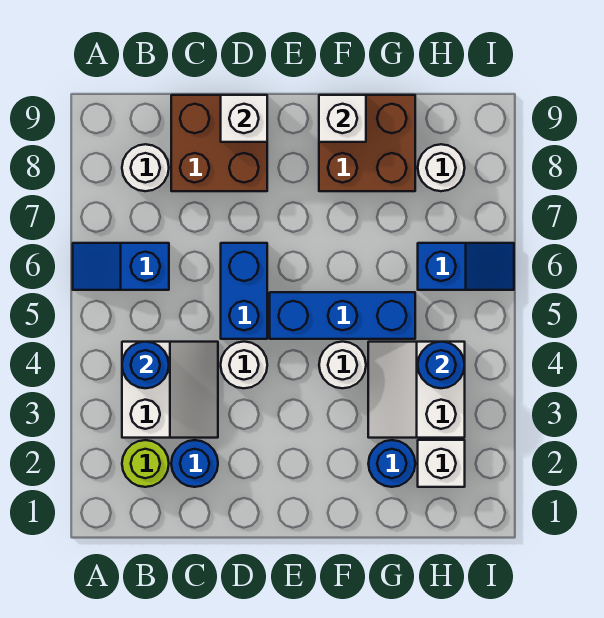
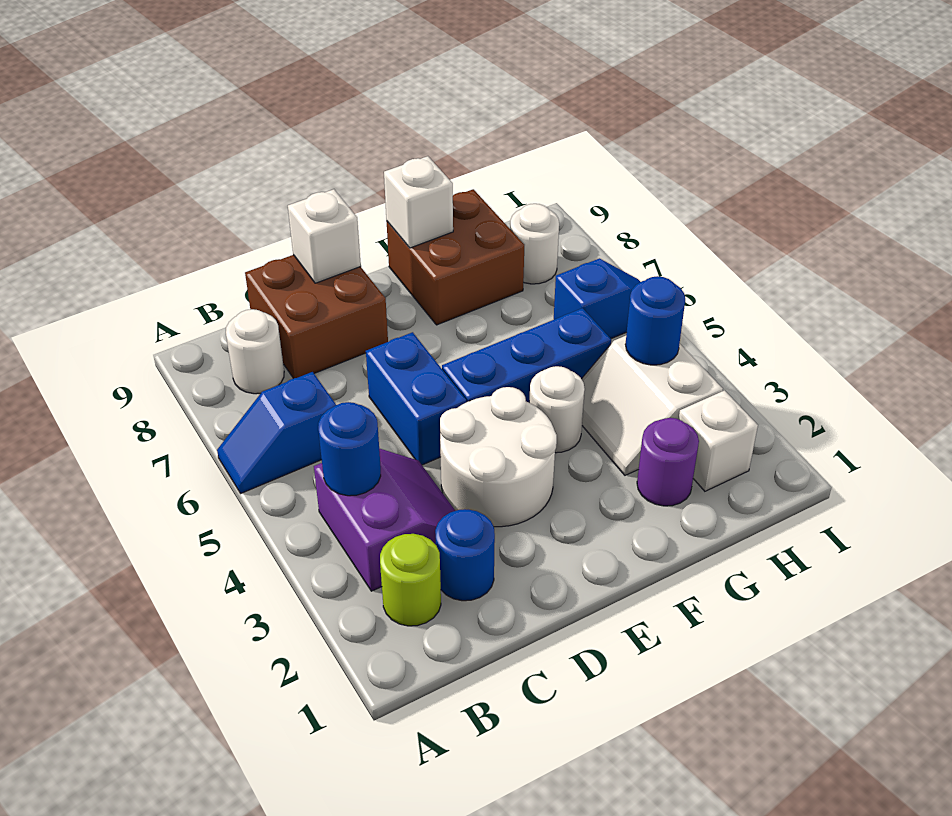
white slope B3:C4 level 1 top B -> purple slope B3:C4 level 1 top B
white round brick D4 level 1 -> white round brick D3:E4 level 1
blue round brick G2 level 1 -> purple round brick G2 level 1

